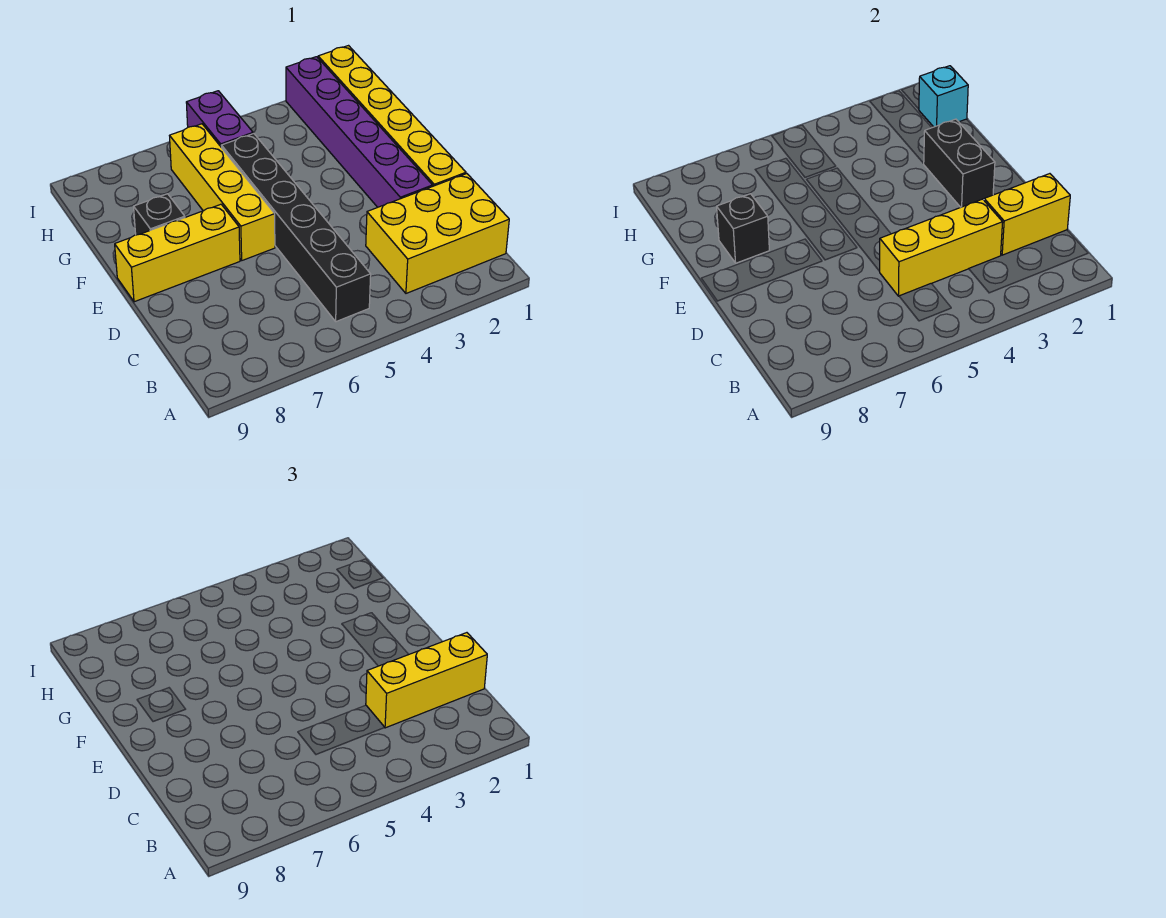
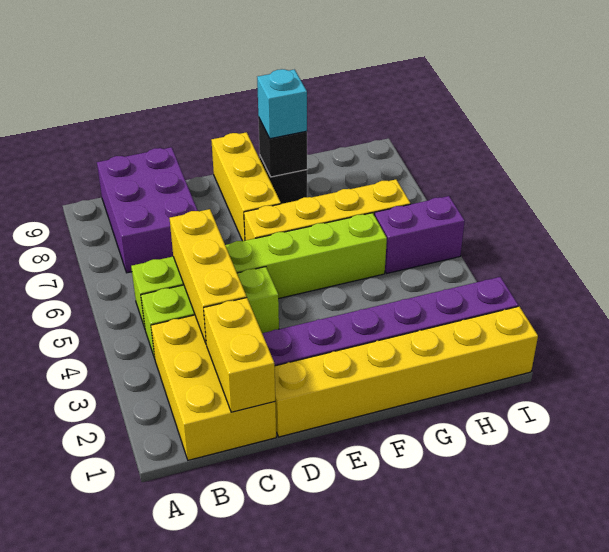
none -> lime brick B4:D4 level 1
black brick B5:G5 level 1 -> lime brick B5:G5 level 1
none -> purple brick B7:C9 level 1
yellow brick C1:C3 level 3 -> none
black brick E2:F2 level 2 -> none
cyan brick H1 level 2 -> cyan brick F8 level 3

